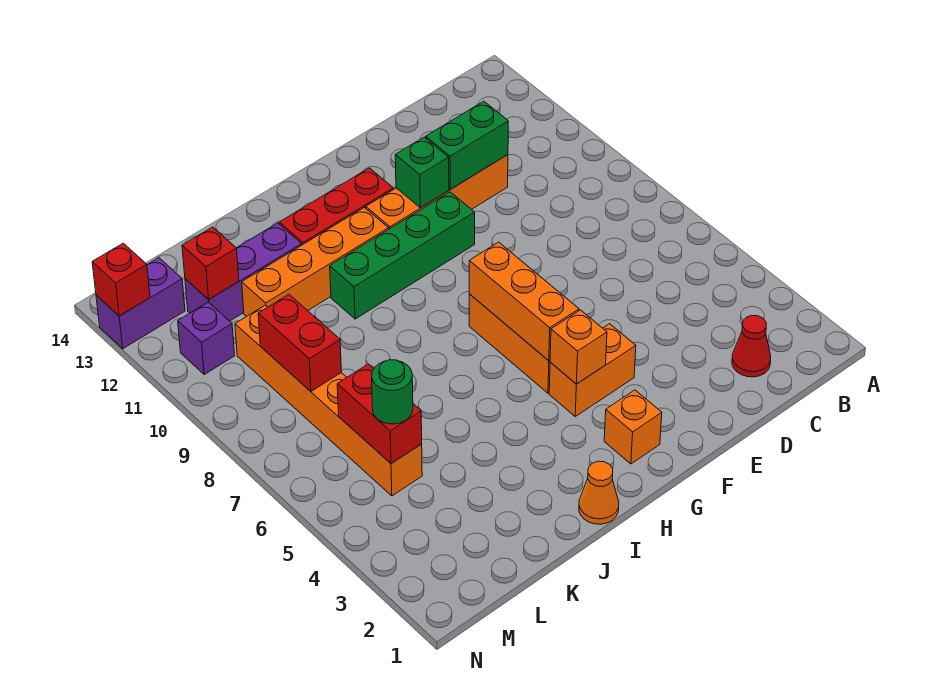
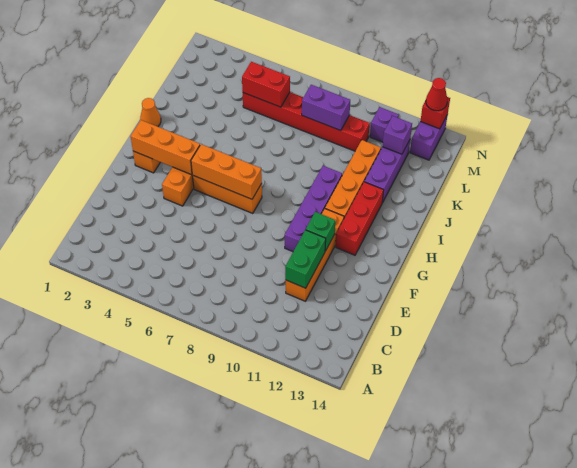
red cone C2 level 1 -> red cone N13 level 3
green brick F10:I10 level 1 -> purple brick F10:I10 level 1
orange brick G4 level 2 -> orange brick G2:G4 level 2
orange brick L5:L10 level 1 -> red brick L5:L10 level 1
green round brick L5 level 3 -> none
red brick L8:L9 level 2 -> purple brick L8:L9 level 2
red brick L12 level 2 -> purple brick L12 level 2

